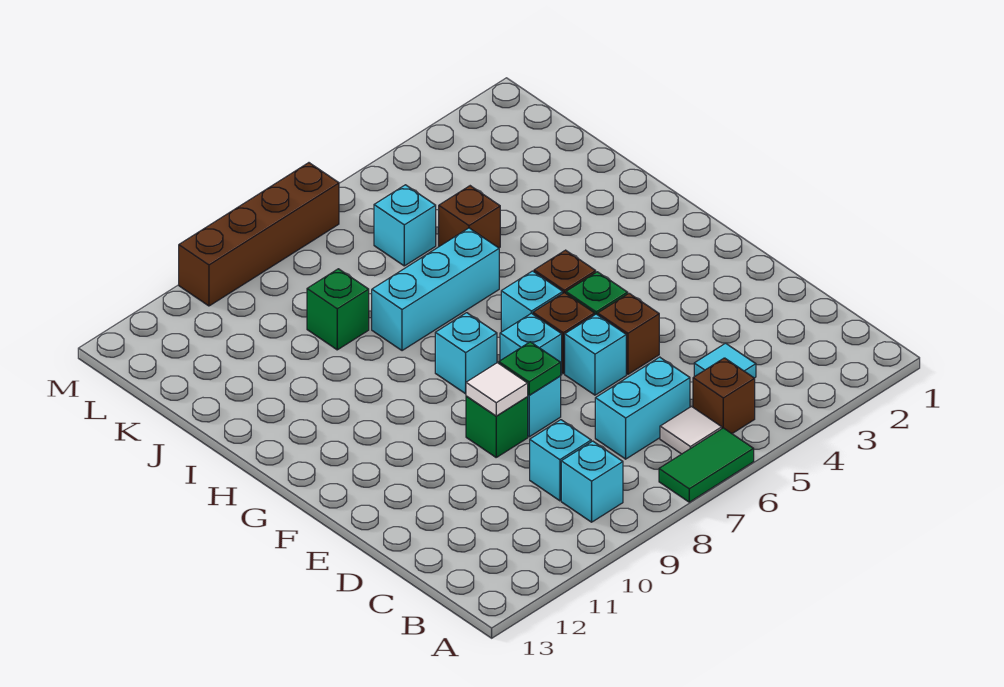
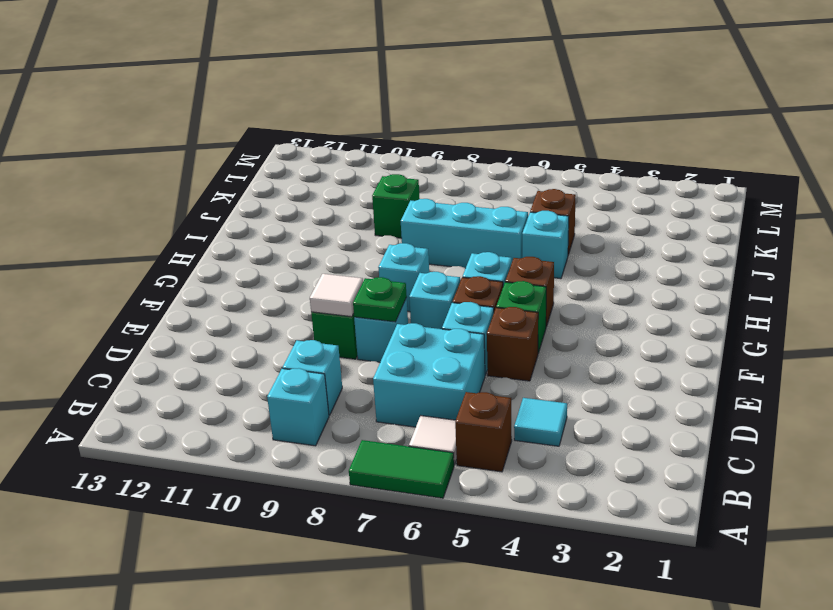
cyan brick C6:C7 level 1 -> cyan brick C6:D7 level 1
cyan brick K6 level 1 -> cyan brick I5 level 1
brown brick M7:M10 level 1 -> none

